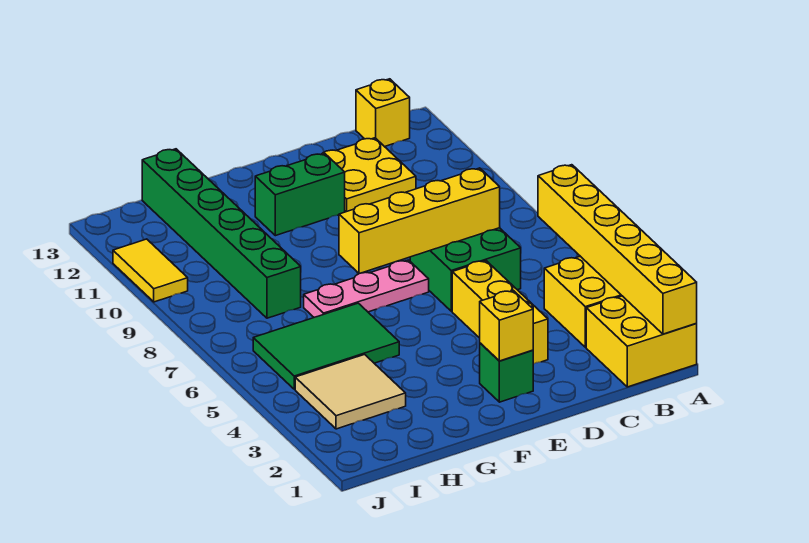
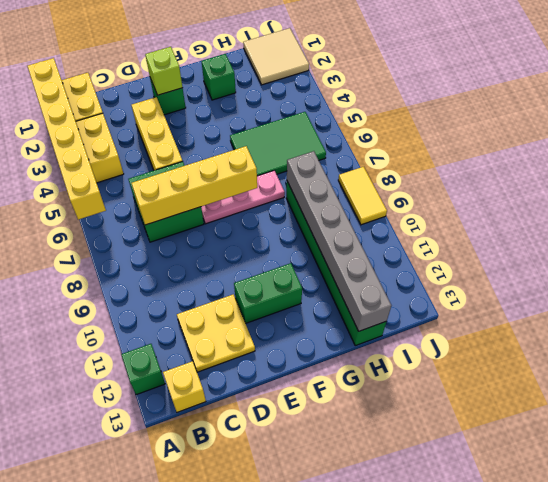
none -> green brick A12 level 1
yellow brick E2 level 2 -> lime brick E2 level 2
none -> green brick G2 level 1
tan tile H3:I4 level 1 -> tan tile I1:J2 level 1
none -> grey brick H8:H13 level 2
yellow tile J10:J11 level 1 -> yellow tile J8:J9 level 1

